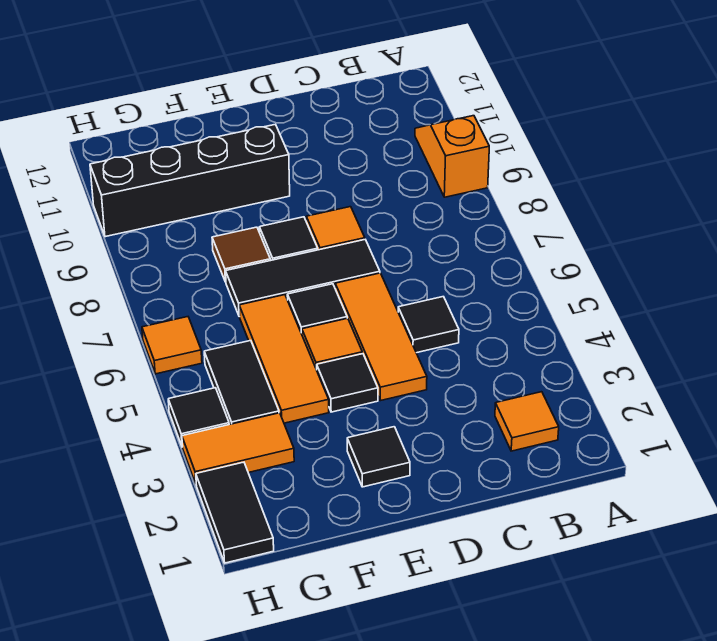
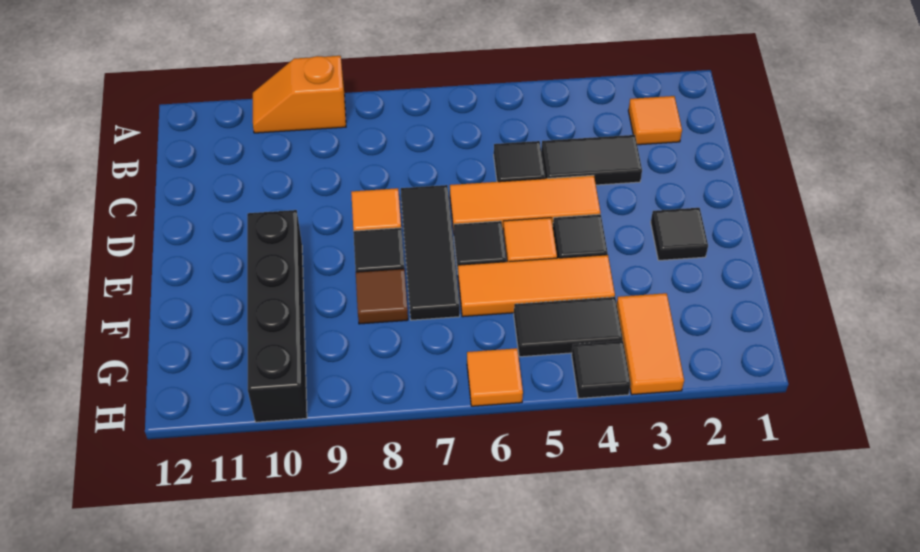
black tile H1:H2 level 1 -> black tile C3:C4 level 1

